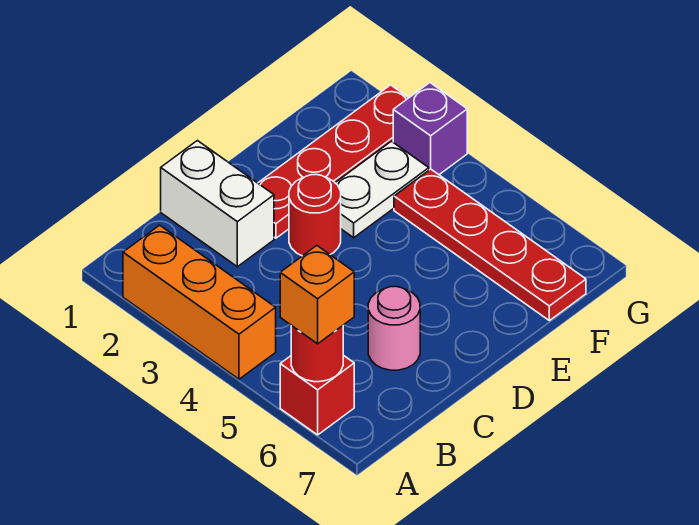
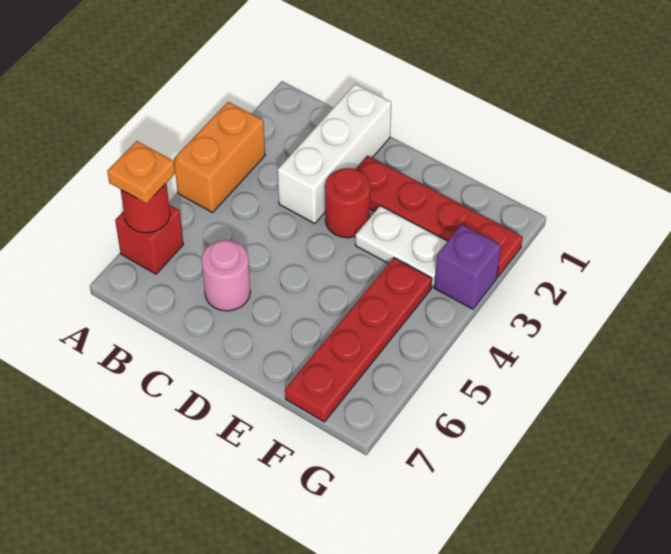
orange brick A2:A4 level 1 -> orange brick A3:A4 level 1
orange brick A6 level 3 -> orange plate A6 level 3
white brick C1:C2 level 1 -> white brick C1:C3 level 1

